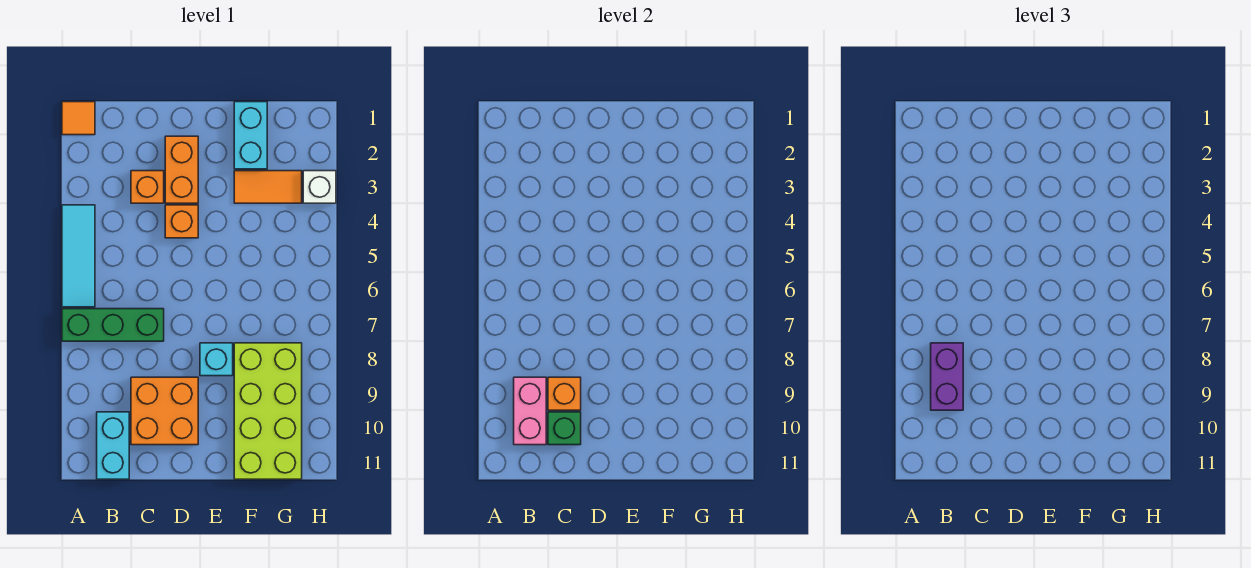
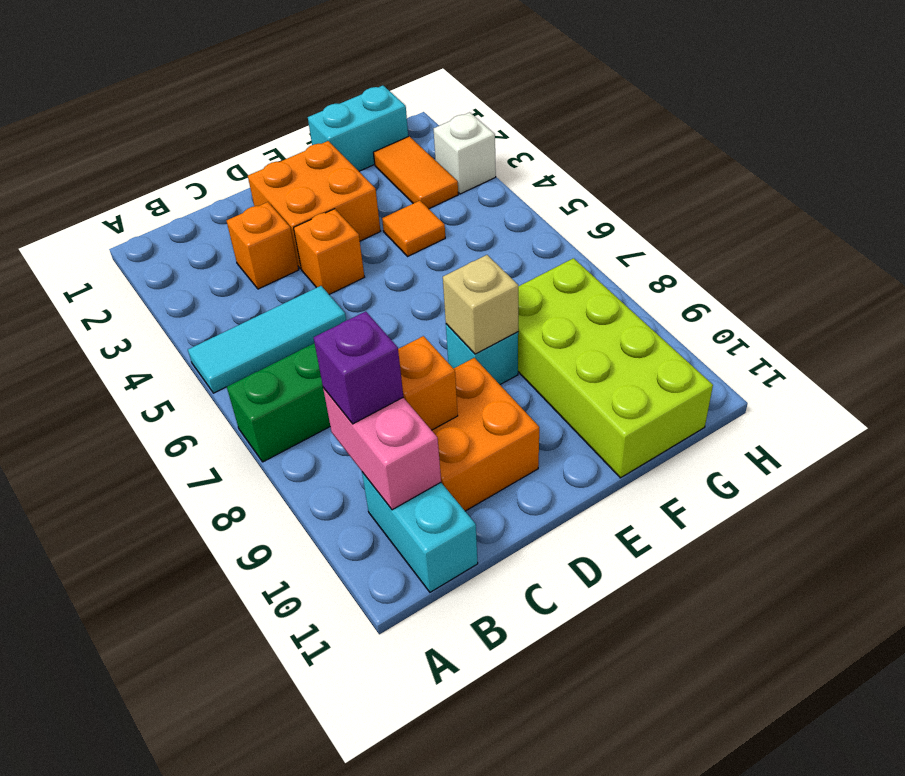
orange tile A1 level 1 -> orange tile F4 level 1
cyan tile A4:A6 level 1 -> cyan tile A5:C5 level 1
purple brick B8:B9 level 3 -> purple brick B9 level 3
green brick C10 level 2 -> none
orange brick D2:D3 level 1 -> orange brick D2:E3 level 1
none -> tan brick E8 level 2
cyan brick F1:F2 level 1 -> cyan brick F1:G1 level 1
orange tile F3:G3 level 1 -> orange tile G2:G3 level 1

